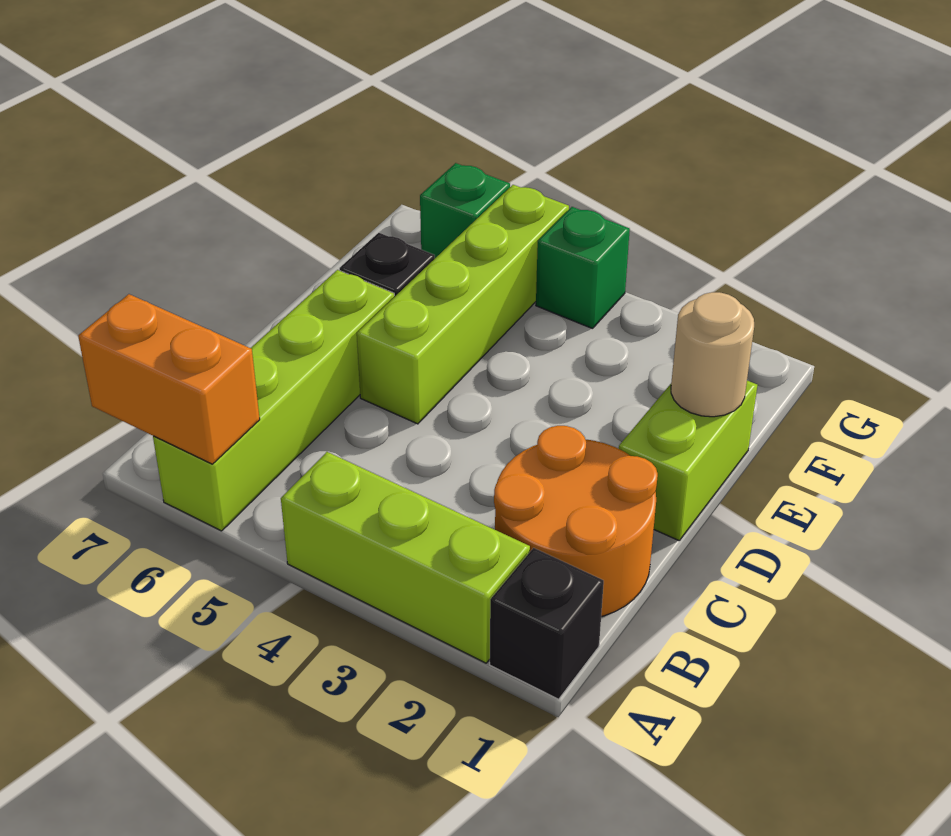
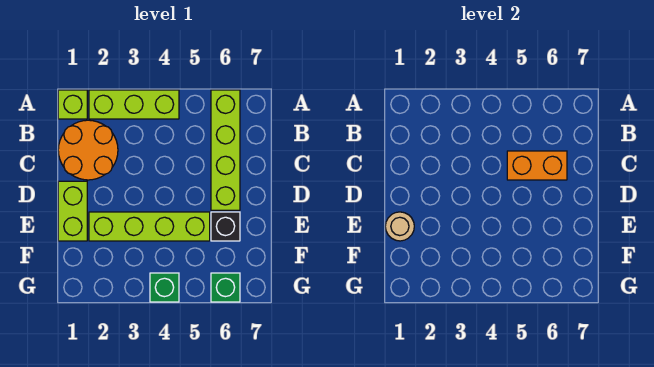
black brick A1 level 1 -> lime brick A1 level 1
orange brick A6:A7 level 2 -> orange brick C5:C6 level 2
lime brick D5:G5 level 1 -> lime brick E2:E5 level 1

